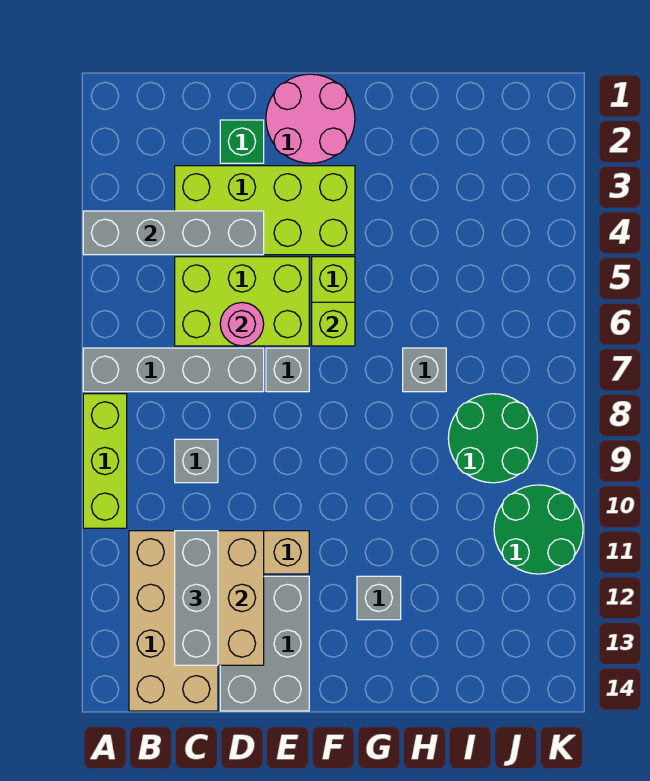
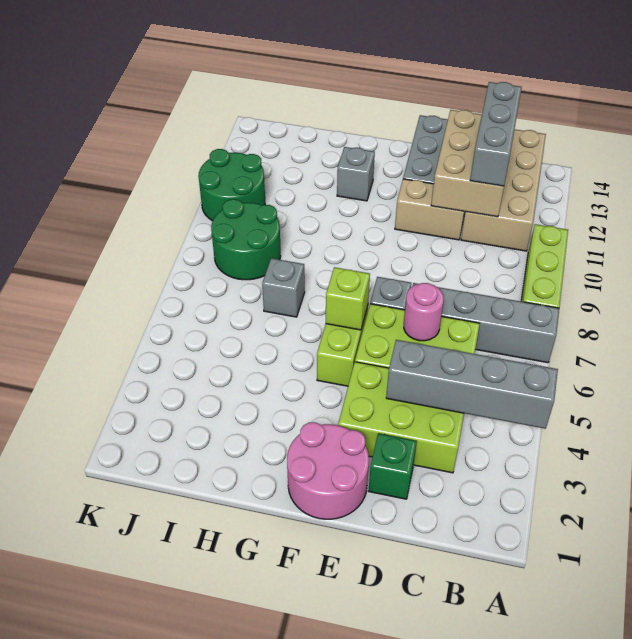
lime brick C3:F4 level 1 -> lime brick C3:E4 level 1
grey brick C9 level 1 -> none

